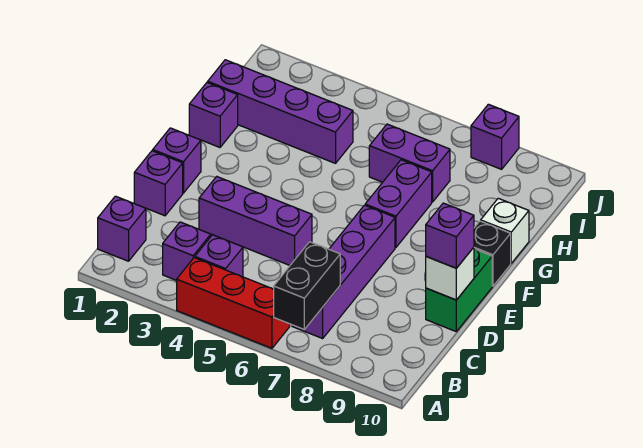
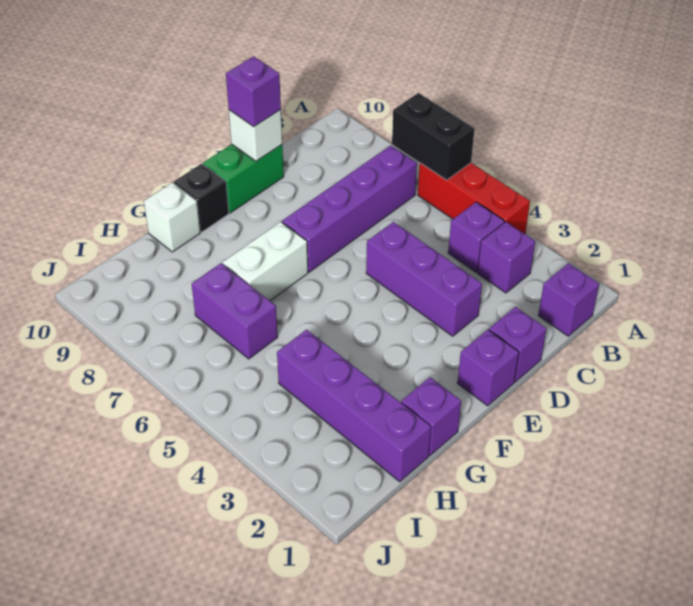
black brick A7:B7 level 2 -> black brick A6:A7 level 2
purple brick F7:G7 level 1 -> white brick F7:G7 level 1
purple brick J8 level 1 -> none

